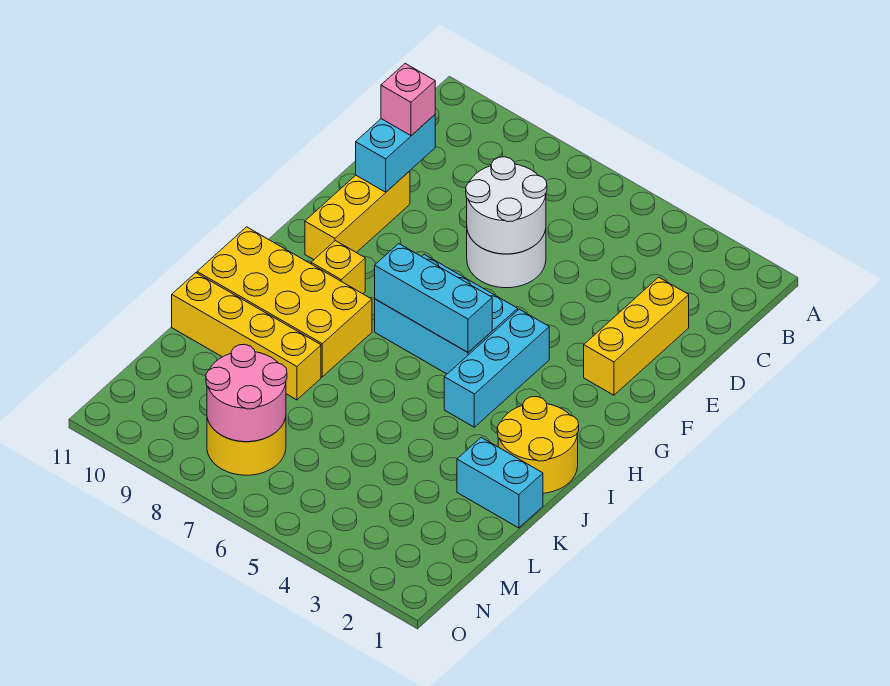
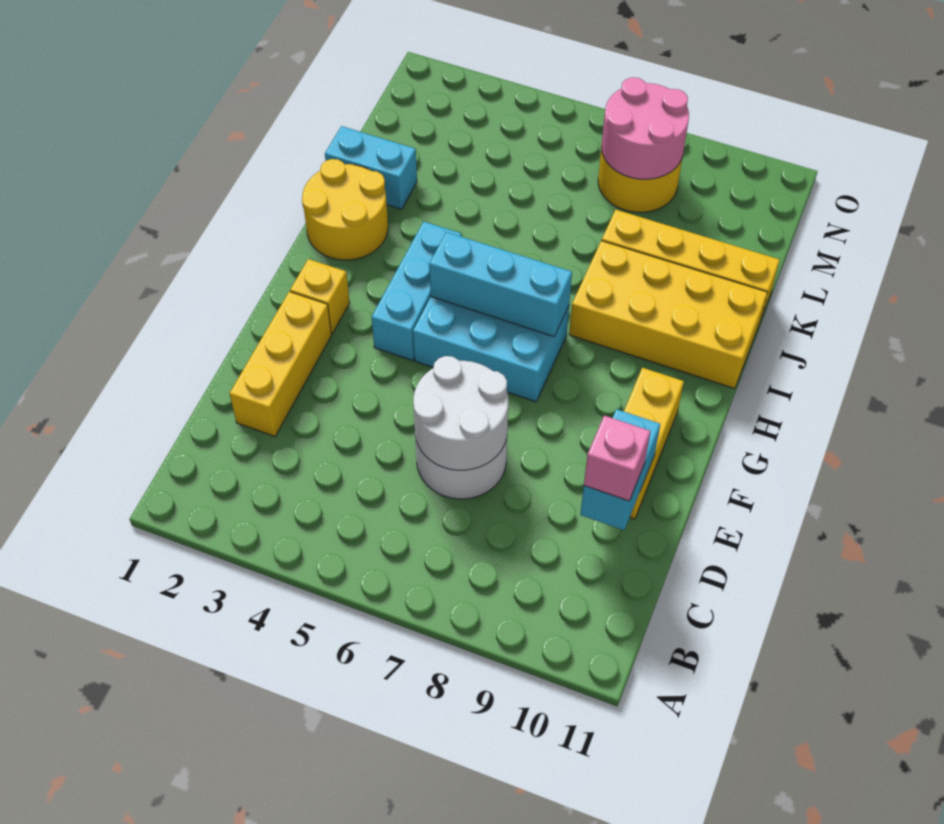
yellow brick H9 level 1 -> yellow brick G2 level 1

